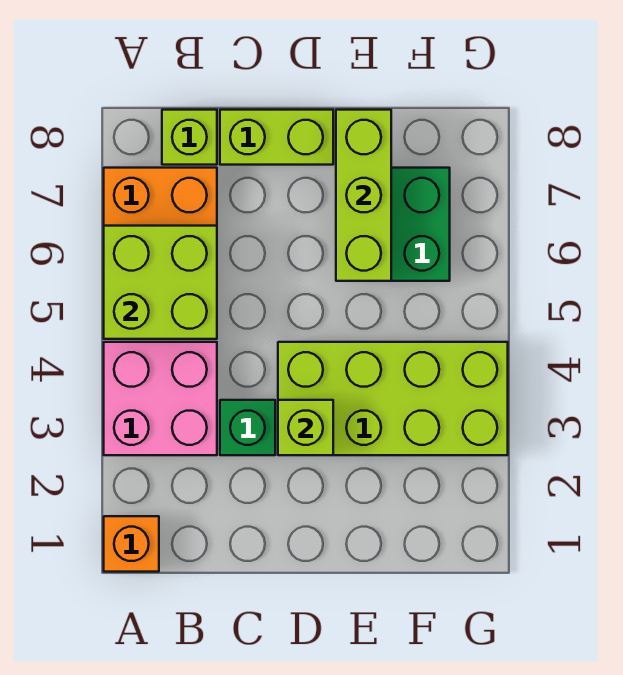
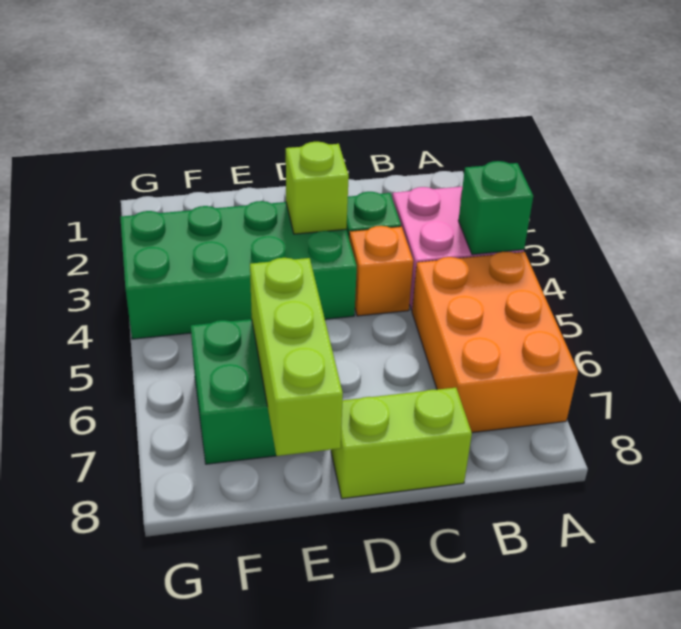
orange brick A1 level 1 -> orange brick C4 level 1
none -> green brick A4 level 2
lime brick A5:B6 level 2 -> none
lime brick B8 level 1 -> none
lime brick D3:G4 level 1 -> green brick D3:G4 level 1

